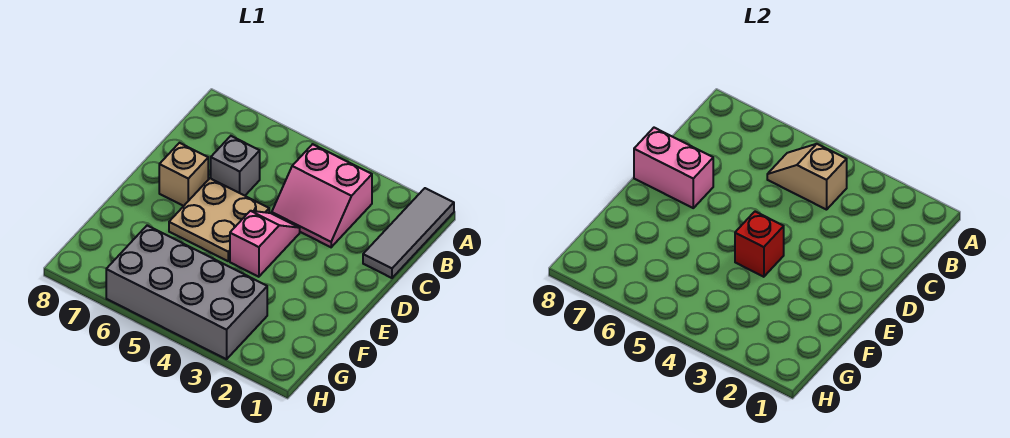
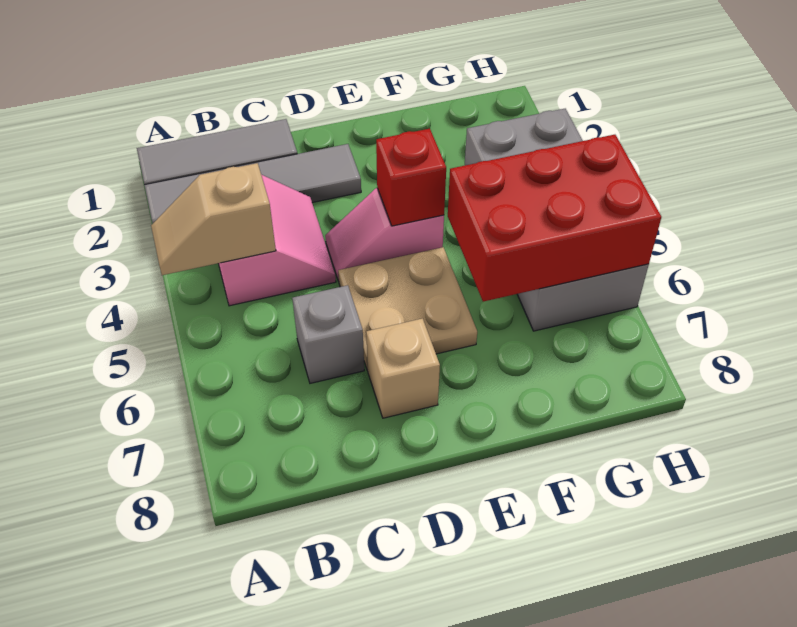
none -> grey tile A2:D2 level 1
tan slope B4:B5 level 2 top 4 -> tan slope A4:B4 level 2 top B
pink brick D7:D8 level 2 -> none
none -> red brick F5:H6 level 2

